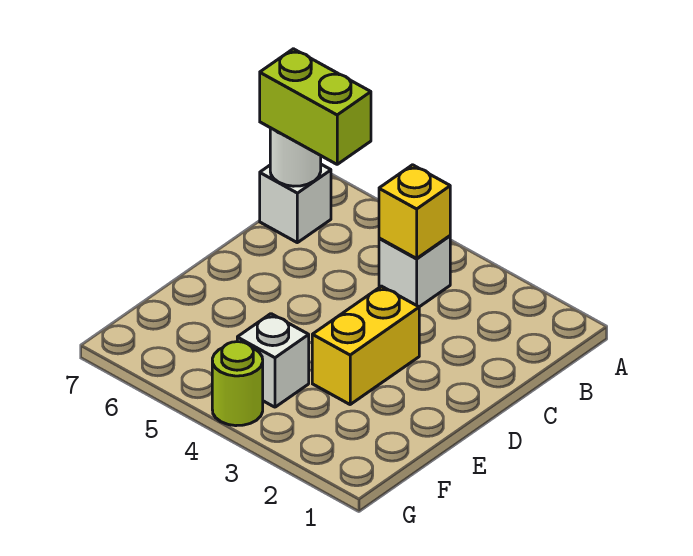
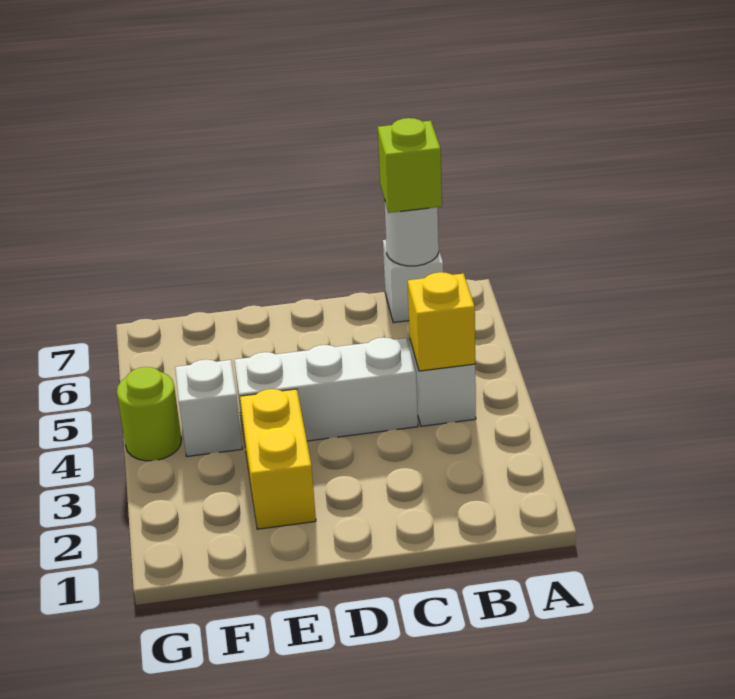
lime brick B6:B7 level 3 -> lime brick B7 level 3
none -> white brick C4:E4 level 1
yellow brick D3:E3 level 1 -> yellow brick E2:E3 level 1

